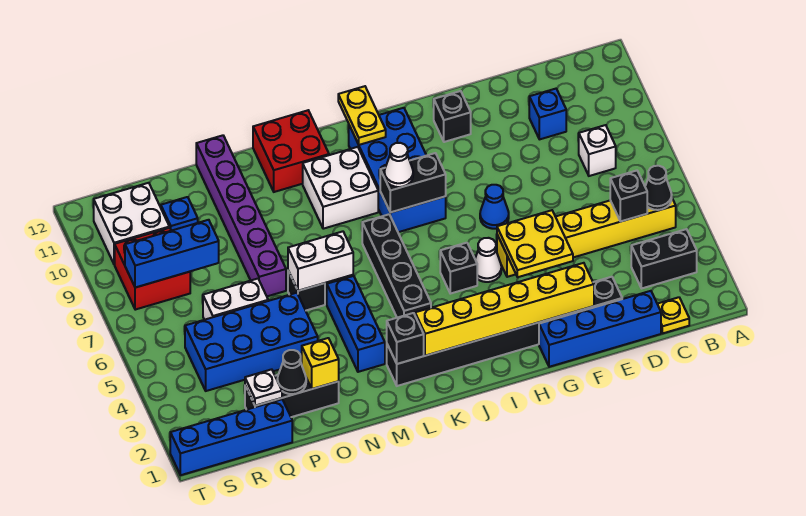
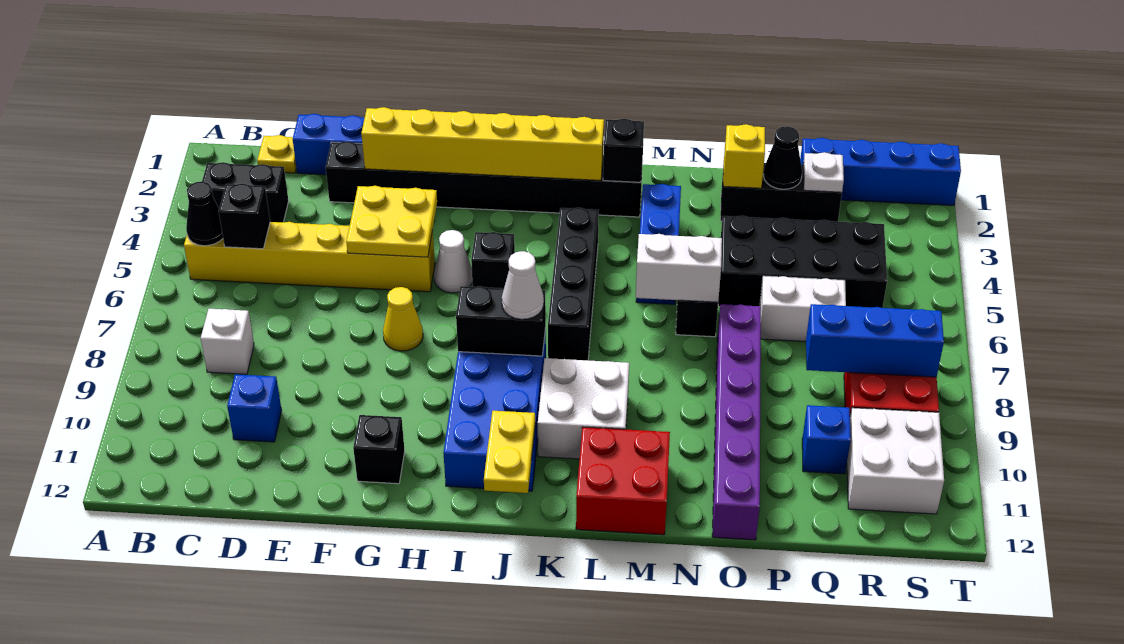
blue cone G7 level 1 -> yellow cone G7 level 1
blue brick O4:R5 level 1 -> black brick O4:R5 level 1

